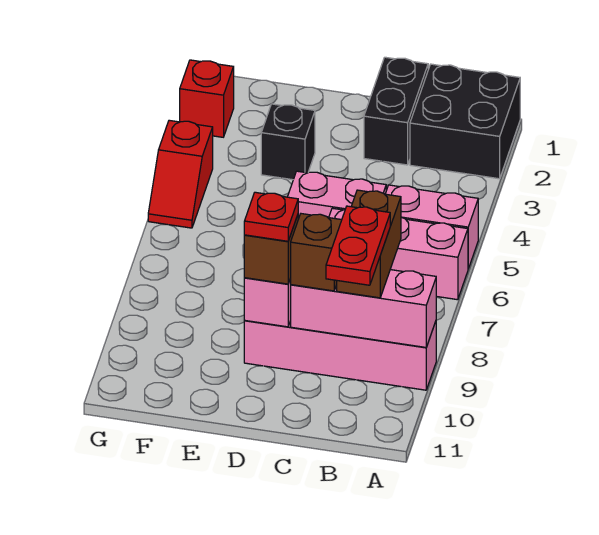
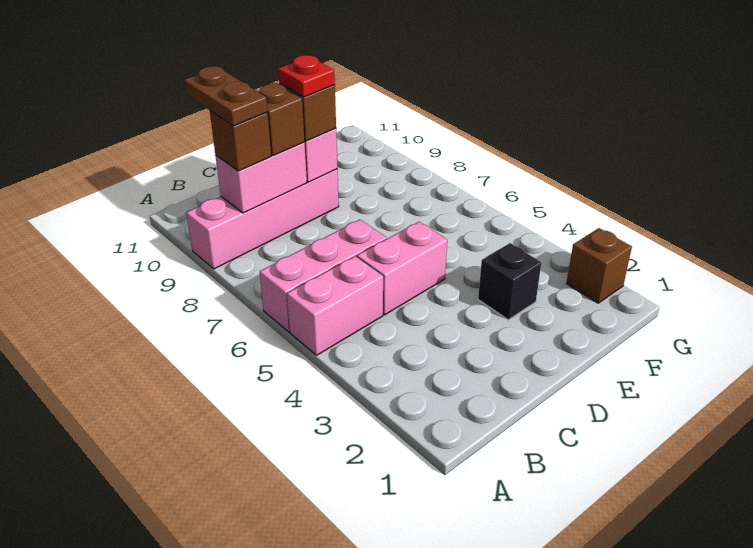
black brick A1:B2 level 1 -> none
pink brick A9:C9 level 2 -> pink brick B9:C9 level 2
brown brick B8:B9 level 3 -> brown brick B9 level 3
red plate B9:B10 level 4 -> brown plate B9:B10 level 4
black brick C1:C2 level 1 -> none
red brick G2 level 1 -> brown brick G2 level 1
red slope G4:G5 level 1 top 4 -> none

